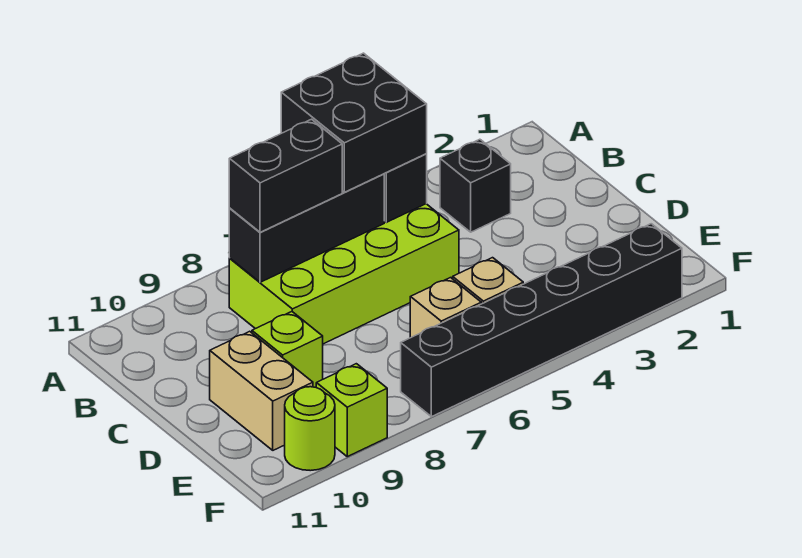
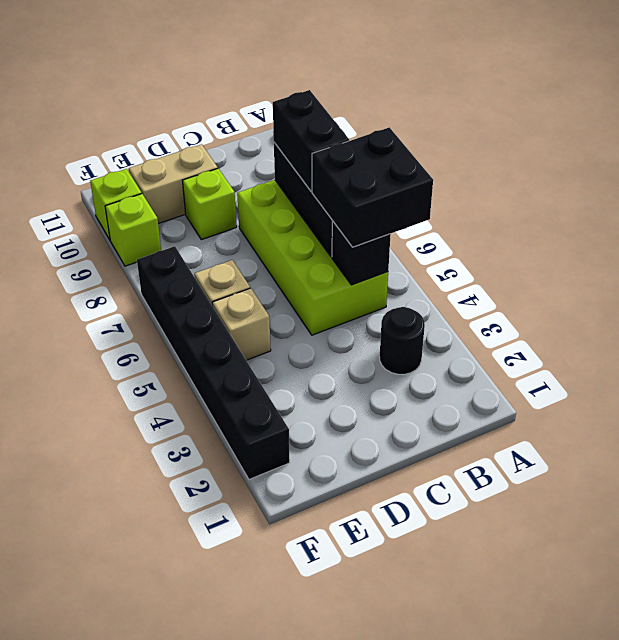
black brick B3 level 1 -> black round brick B3 level 1
lime round brick F10 level 1 -> lime brick F10 level 1

